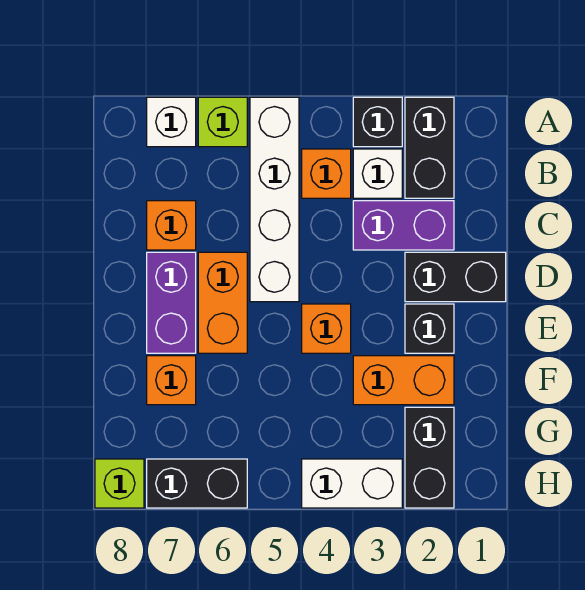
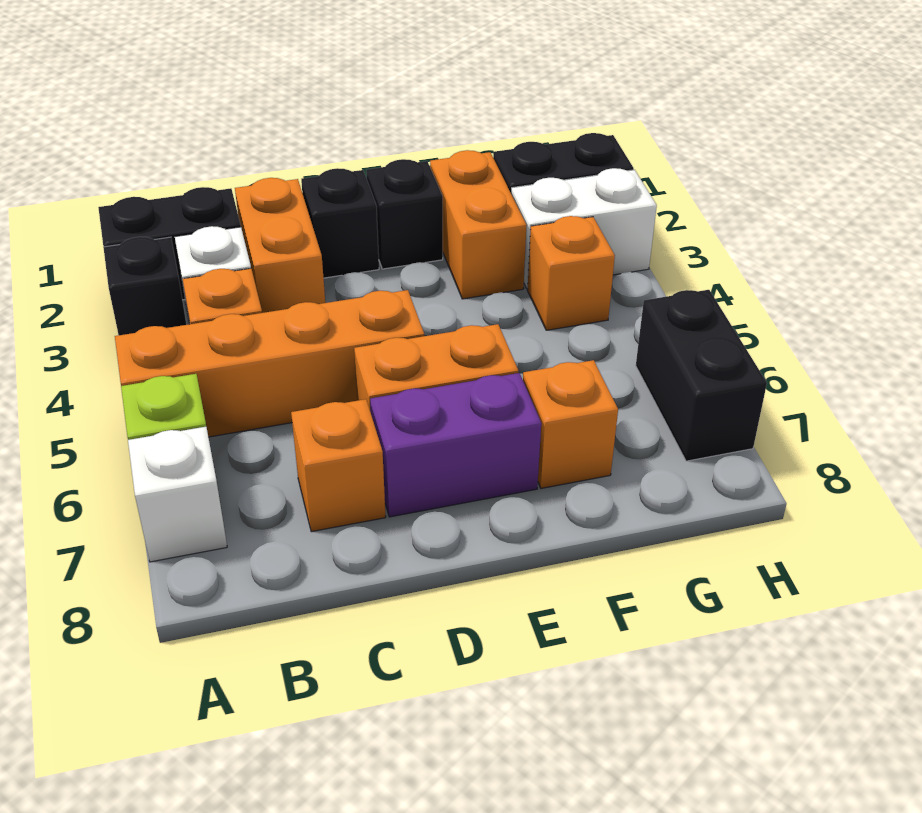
white brick A5:D5 level 1 -> orange brick A5:D5 level 1
purple brick C2:C3 level 1 -> orange brick C2:C3 level 1
black brick D1:D2 level 1 -> black brick D2 level 1
orange brick E4 level 1 -> orange brick G4 level 1
white brick H3:H4 level 1 -> white brick G3:H3 level 1
lime brick H8 level 1 -> none

